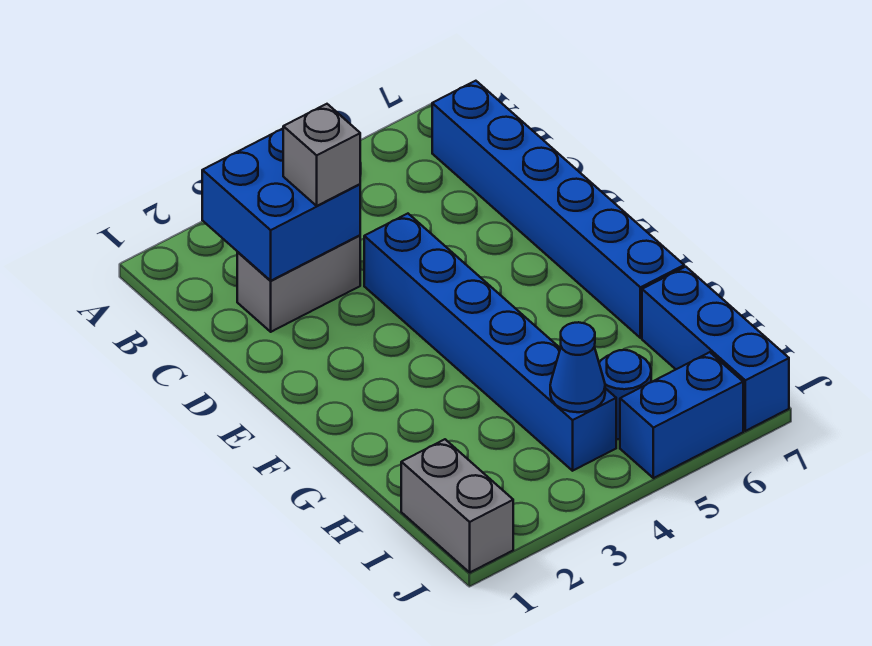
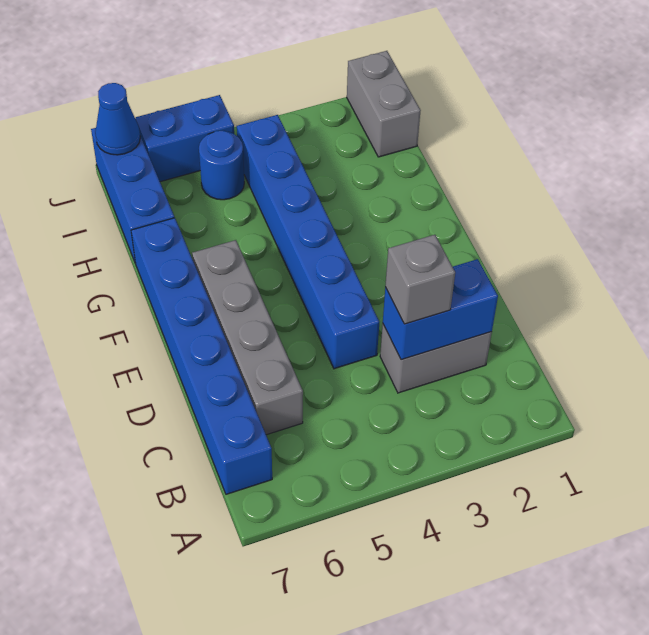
blue brick B2:C3 level 2 -> blue brick C2:C3 level 2
none -> grey brick C6:F6 level 1
blue cone I4 level 2 -> blue cone J7 level 2

